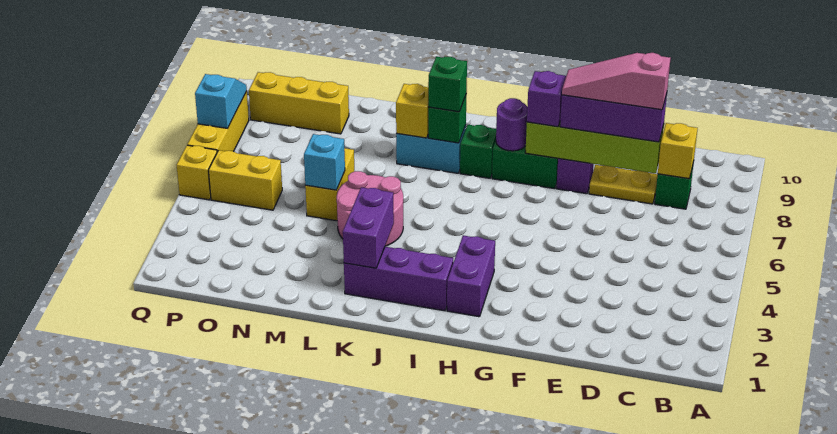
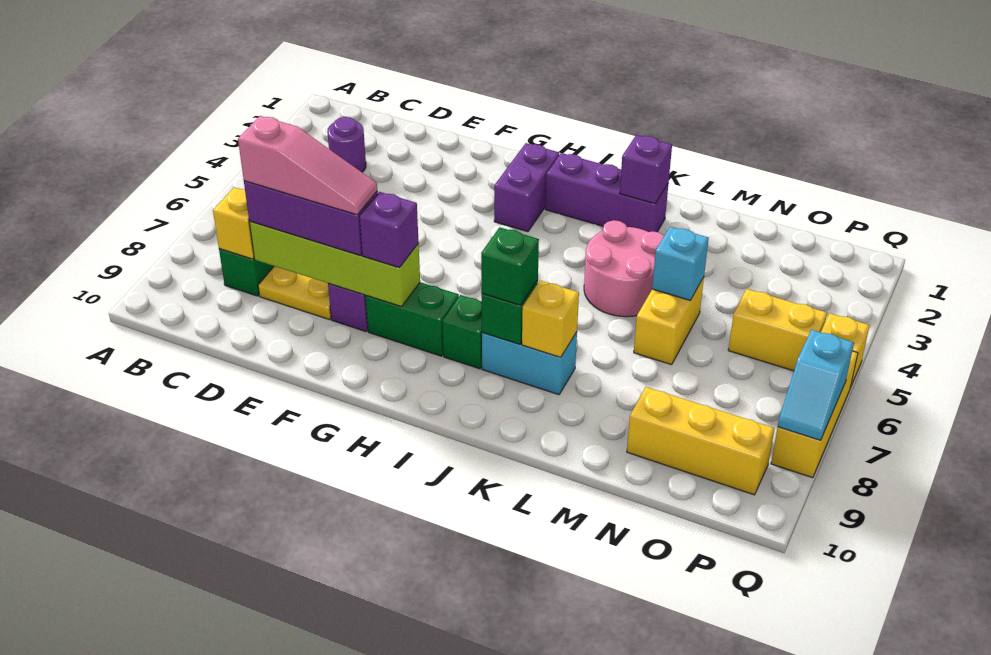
purple round brick H8 level 2 -> purple round brick C3 level 1
purple brick K2:K3 level 2 -> purple brick K2 level 2

